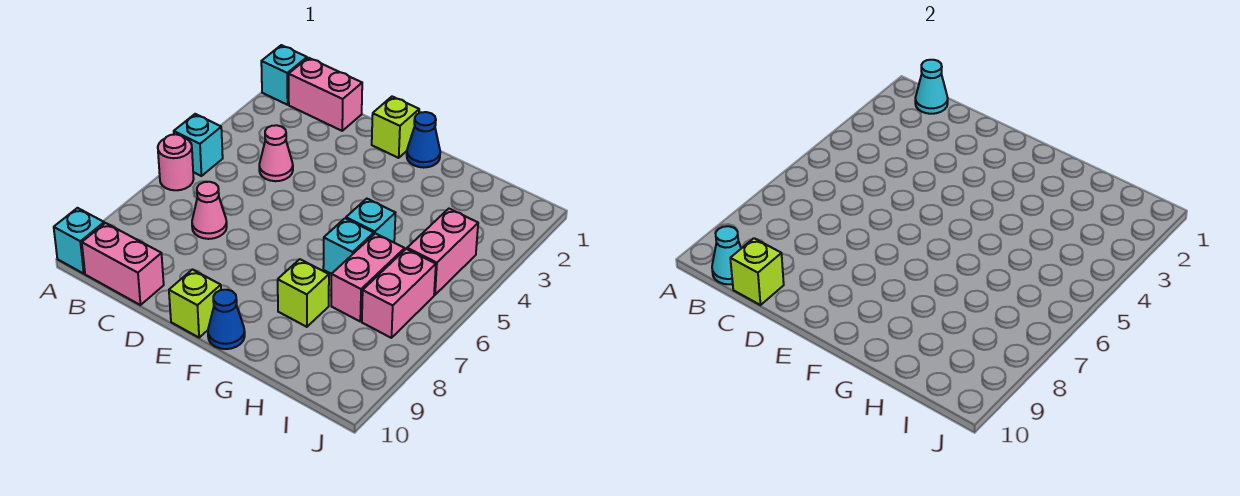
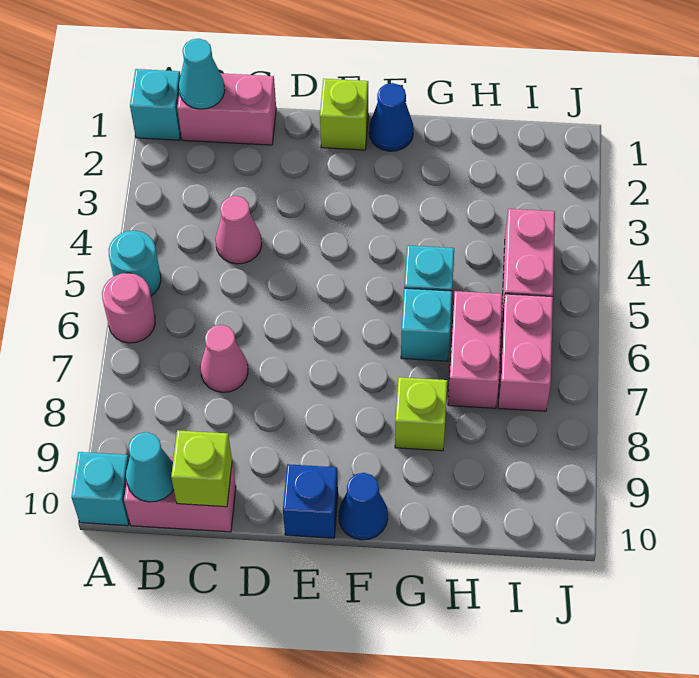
cyan brick A5 level 1 -> cyan round brick A5 level 1
lime brick E10 level 1 -> blue brick E10 level 1

